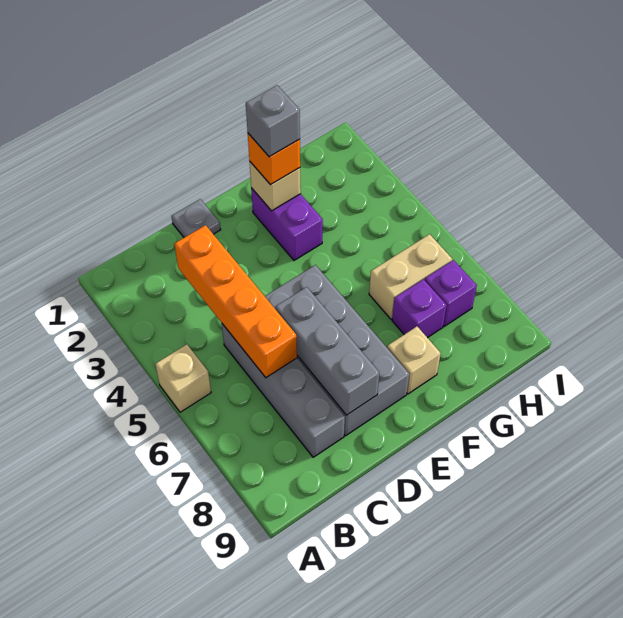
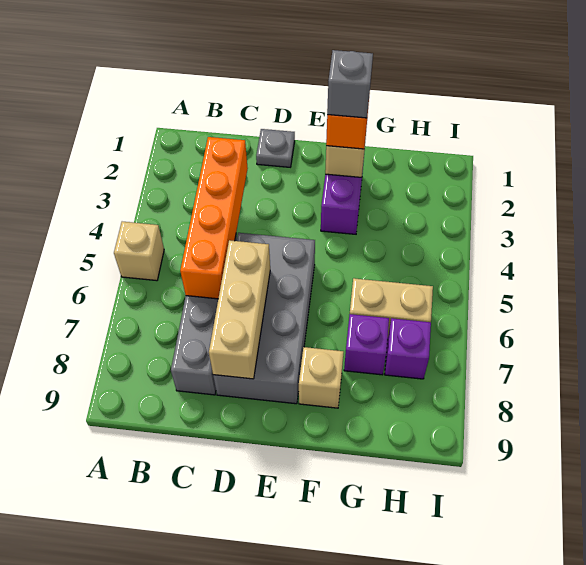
grey brick D6:D8 level 2 -> tan brick D6:D8 level 2

